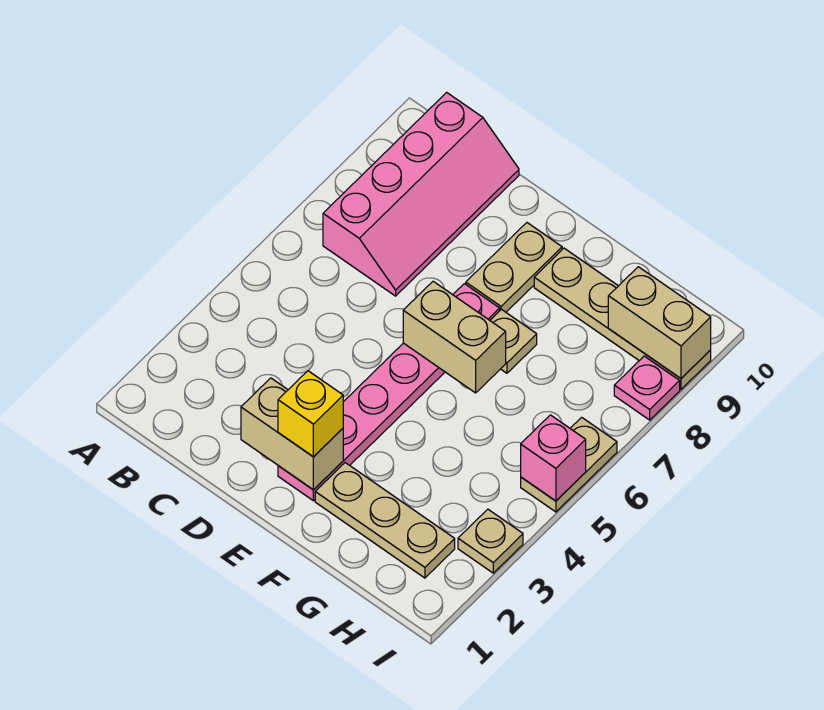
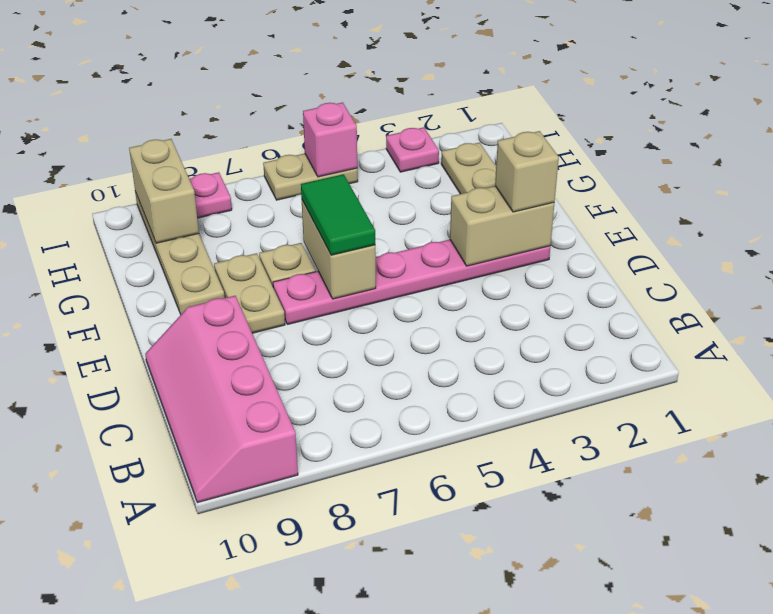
pink slope B7:C10 level 1 top B -> pink slope A9:D10 level 1 top 9
tan brick D2:E2 level 2 -> tan brick E2:E3 level 2
yellow brick E2 level 3 -> tan brick E2 level 3
none -> green tile E6:F6 level 3
tan plate E8:E9 level 1 -> tan plate E8:F8 level 1
tan plate I3 level 1 -> pink plate I3 level 1

